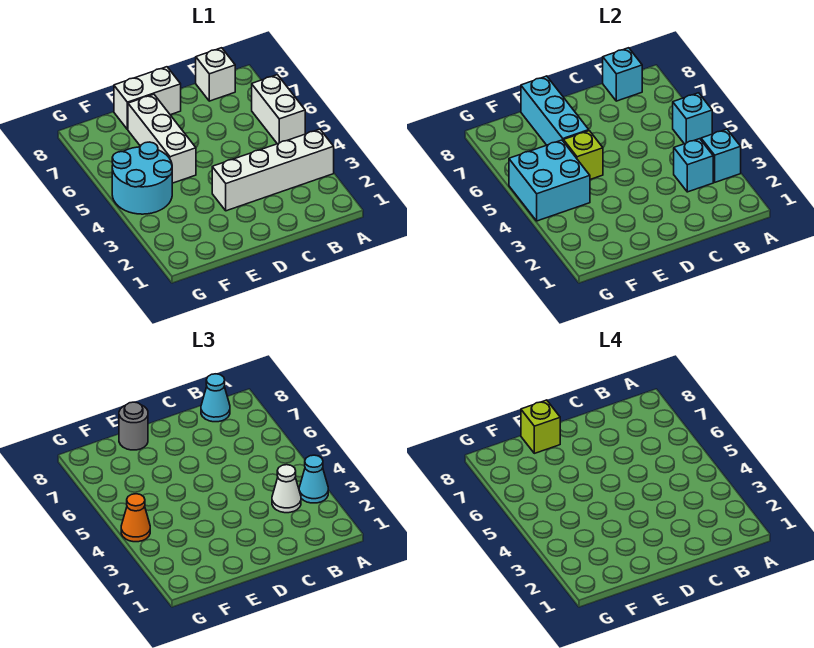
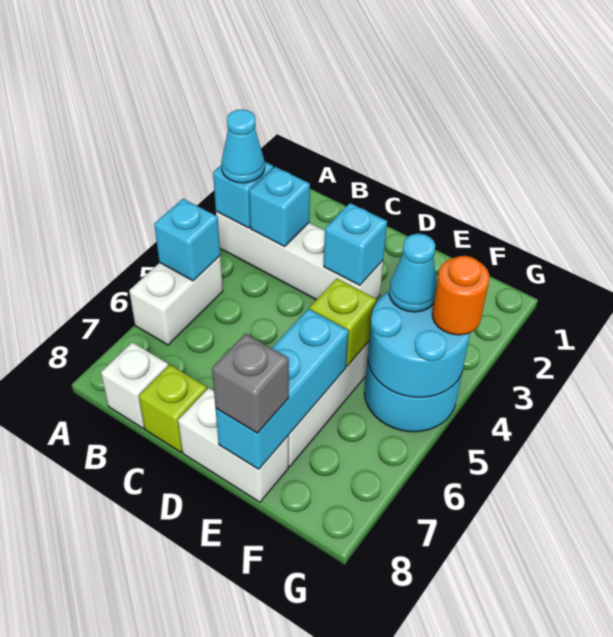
white cone B3 level 3 -> none
cyan brick B8 level 2 -> cyan brick D3 level 2
cyan cone B8 level 3 -> cyan cone F4 level 3
grey round brick E8 level 3 -> grey brick E8 level 3
lime brick E8 level 4 -> lime brick C8 level 1
cyan brick F4:G5 level 2 -> cyan round brick F4:G5 level 2
orange cone G4 level 3 -> orange round brick G4 level 3

